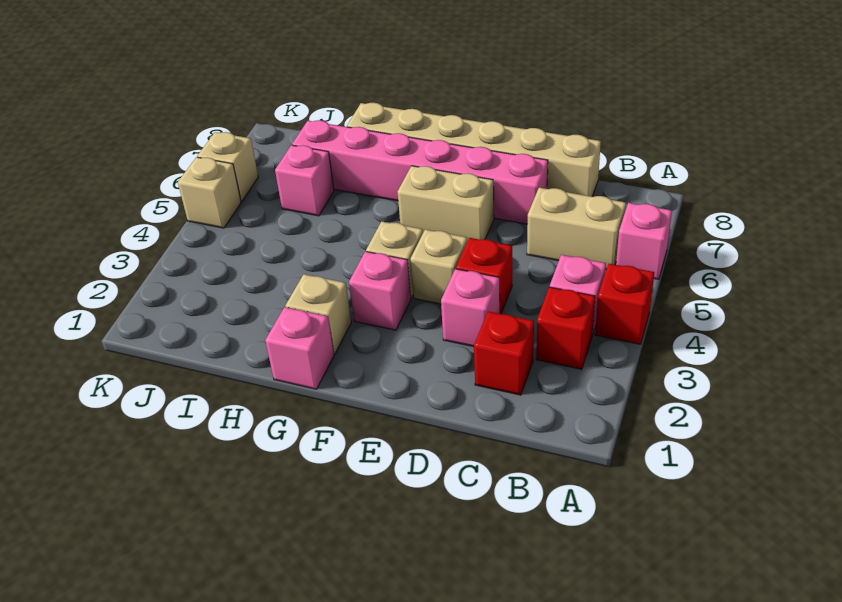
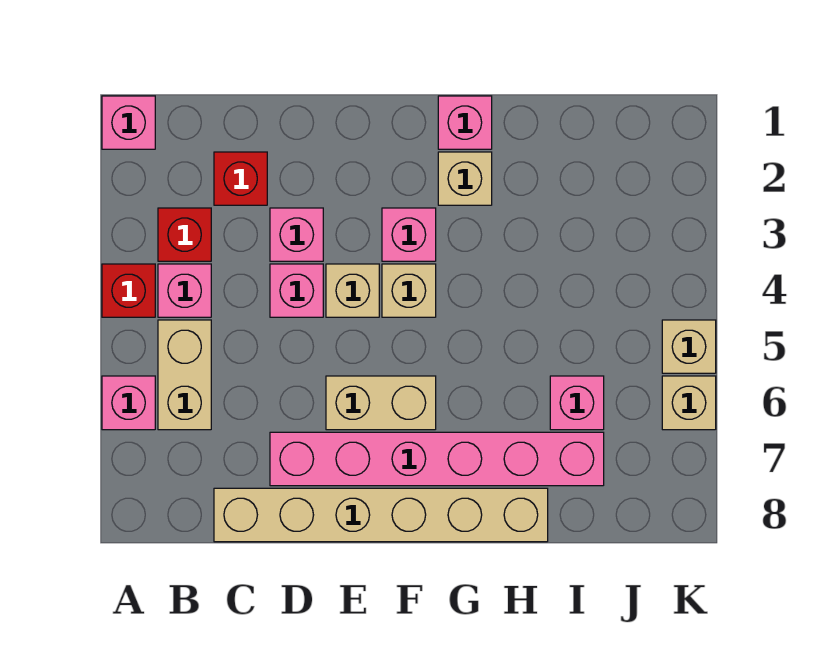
none -> pink brick A1 level 1
tan brick B6:C6 level 1 -> tan brick B5:B6 level 1
red brick D4 level 1 -> pink brick D4 level 1

